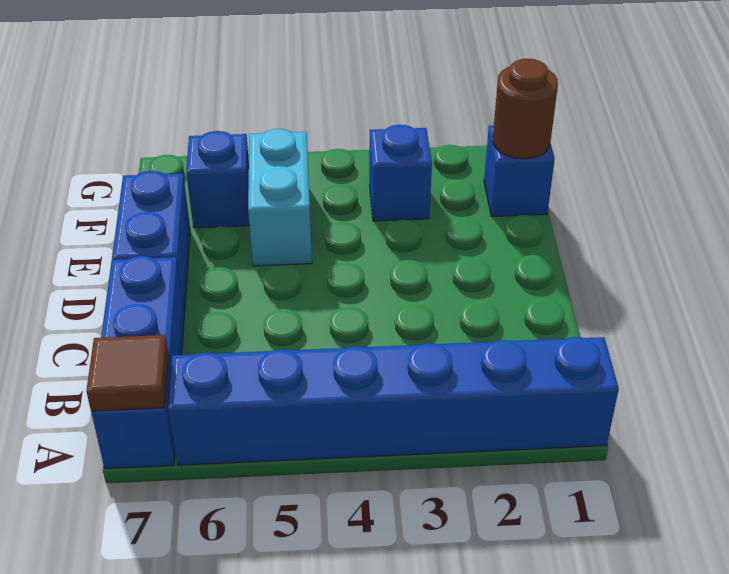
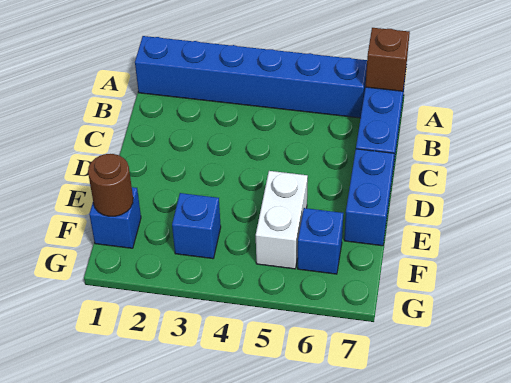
brown tile A7 level 2 -> brown brick A7 level 2
cyan brick E5:F5 level 1 -> white brick E5:F5 level 1

